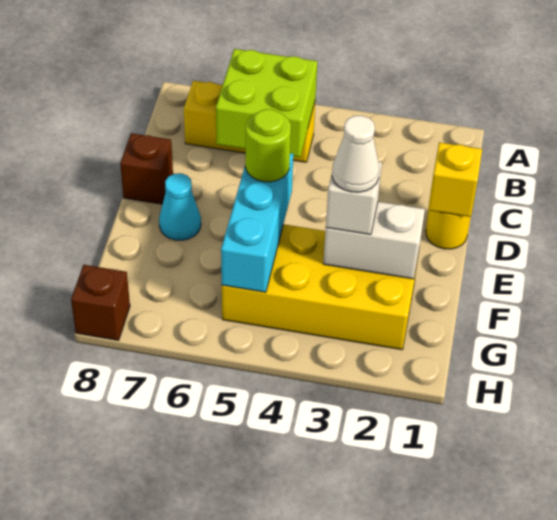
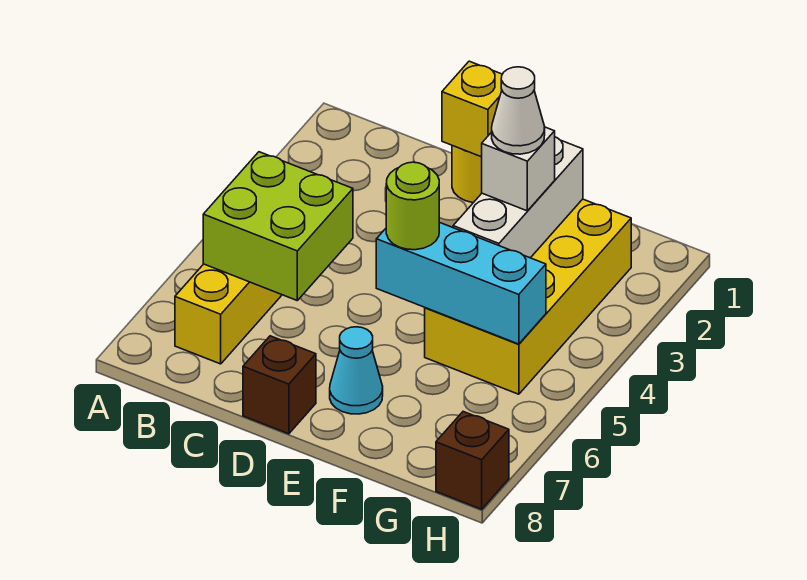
white brick F2:F3 level 2 -> white brick F2:F4 level 2

